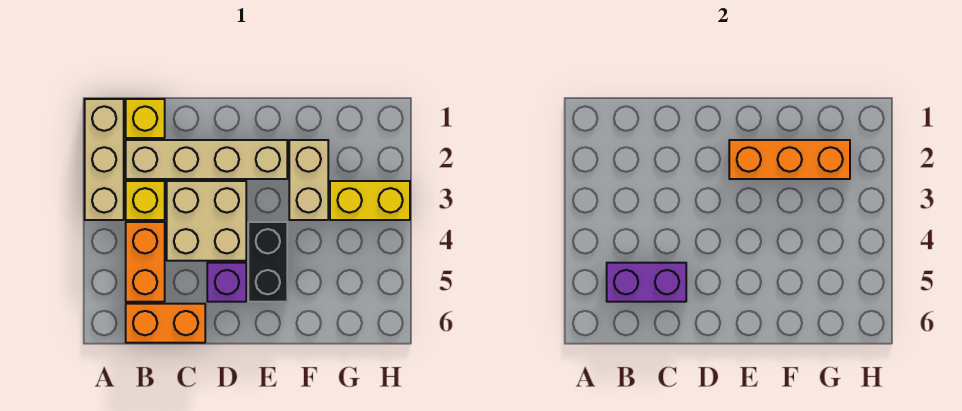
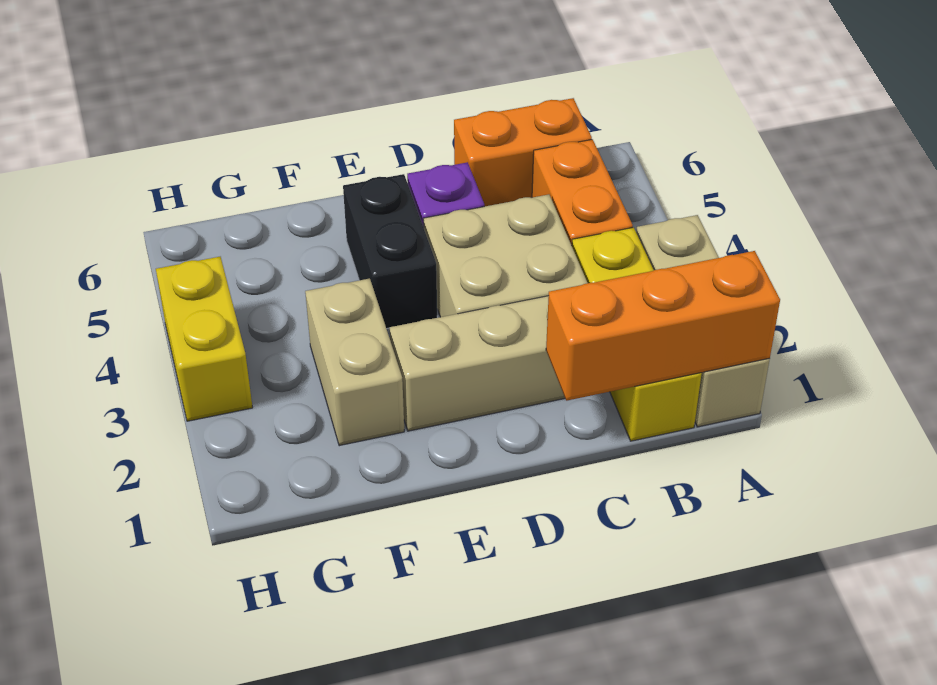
purple brick B5:C5 level 2 -> none
orange brick E2:G2 level 2 -> orange brick A1:C1 level 2
yellow brick G3:H3 level 1 -> yellow brick H3:H4 level 1

